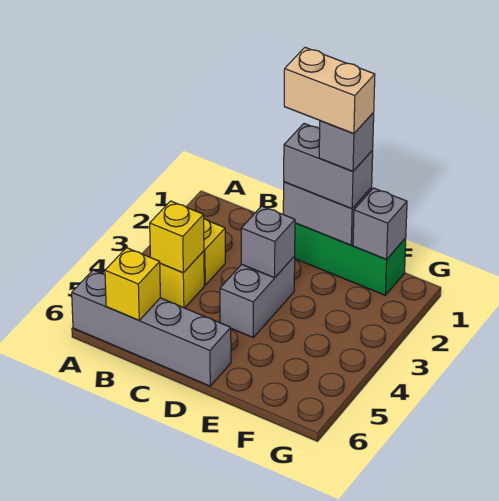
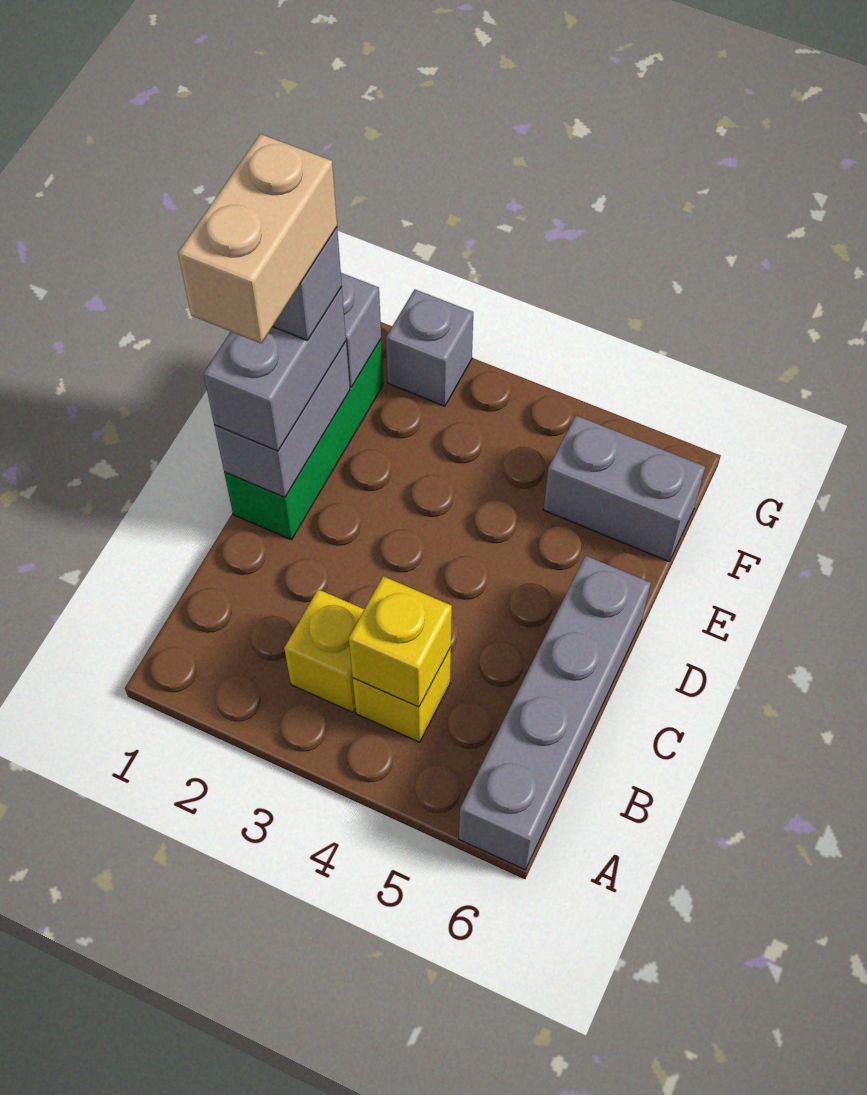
yellow brick B6 level 2 -> none
grey brick D3:D4 level 1 -> grey brick F5:F6 level 1
grey brick D3 level 2 -> grey brick G2 level 1

